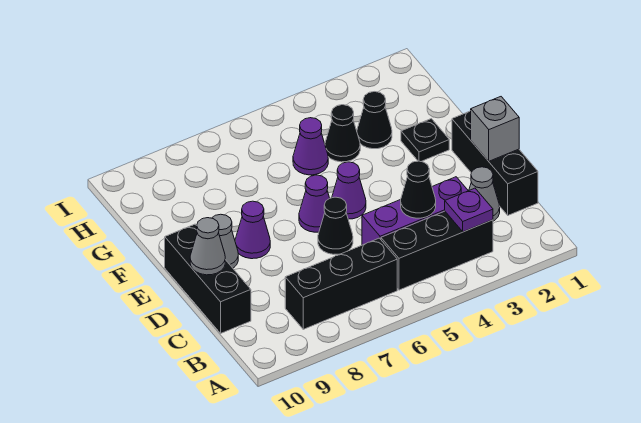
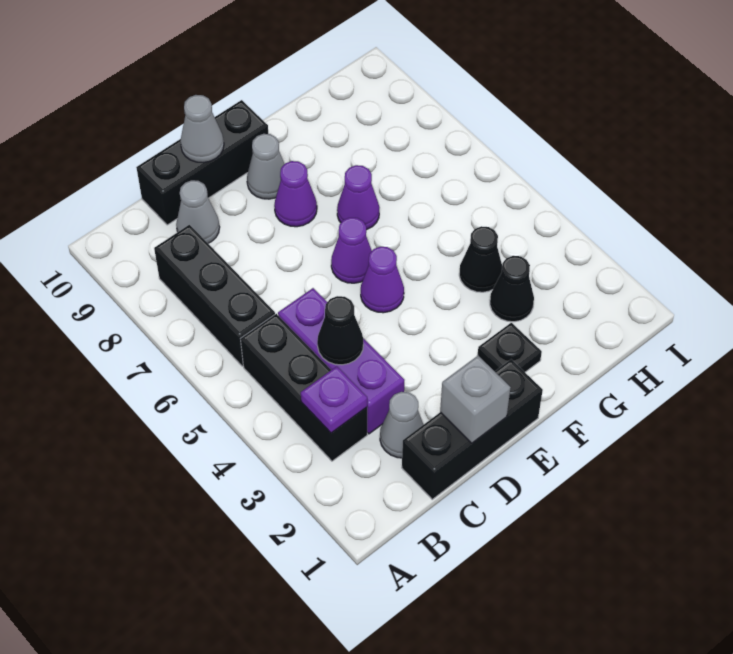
none -> grey cone C9 level 1
black cone D6 level 1 -> none
purple cone G5 level 1 -> purple cone F7 level 1

